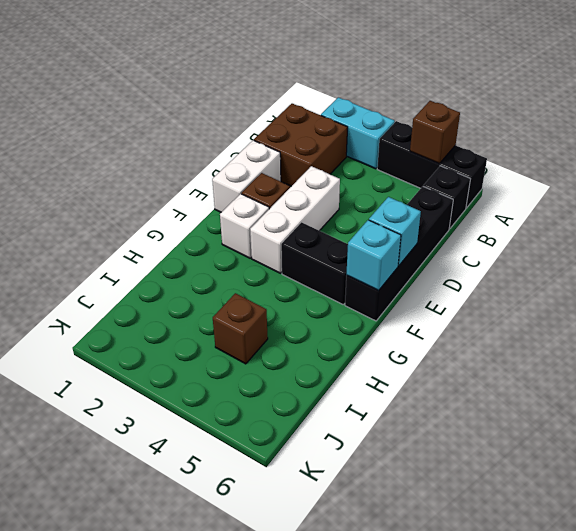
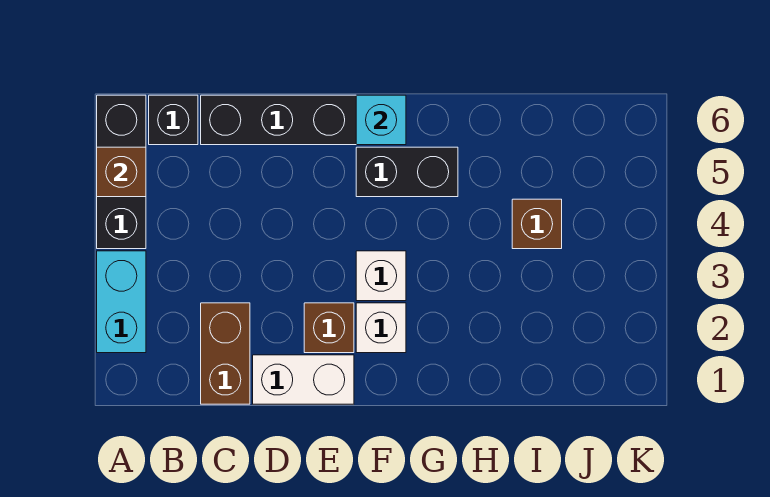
brown brick B1:C2 level 1 -> brown brick C1:C2 level 1
white brick D3:F3 level 1 -> white brick F3 level 1
cyan brick E6 level 2 -> none
black brick F4:F5 level 1 -> black brick F5:G5 level 1

